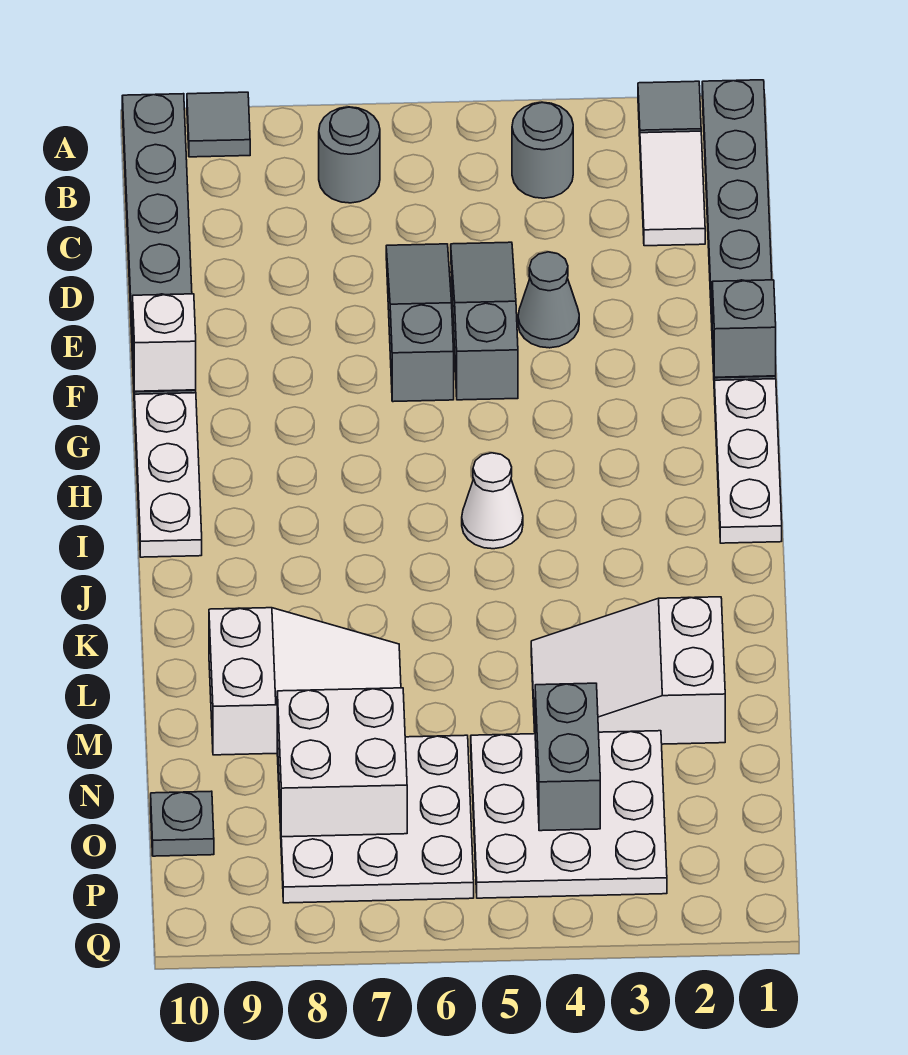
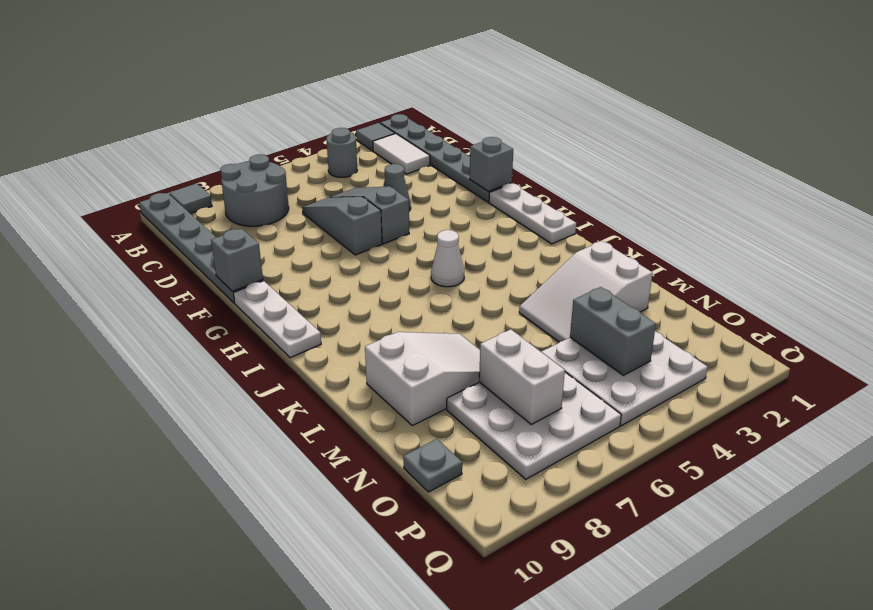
grey round brick B7 level 1 -> grey round brick B7:C8 level 1
white brick F10 level 2 -> grey brick F10 level 2
white brick N7:O8 level 2 -> white brick N7:O7 level 2

